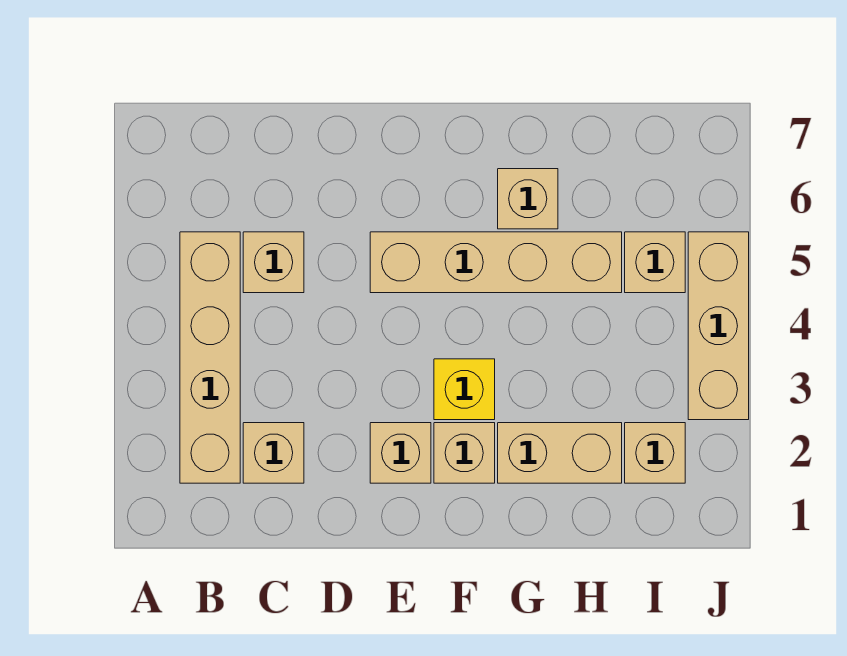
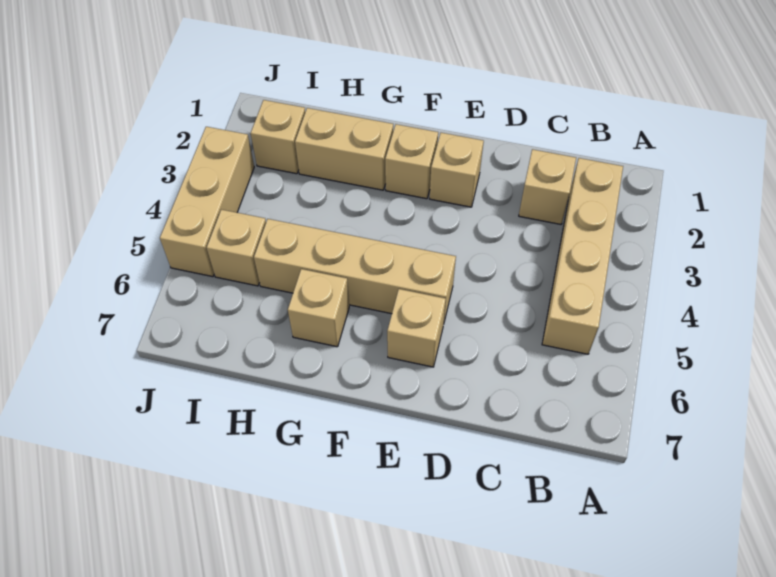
tan brick C5 level 1 -> tan brick E6 level 1
yellow brick F3 level 1 -> none

